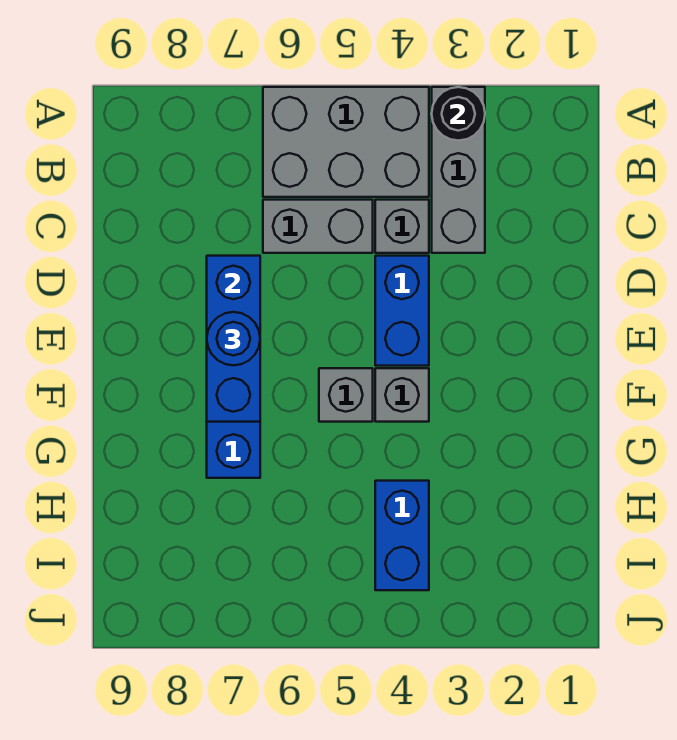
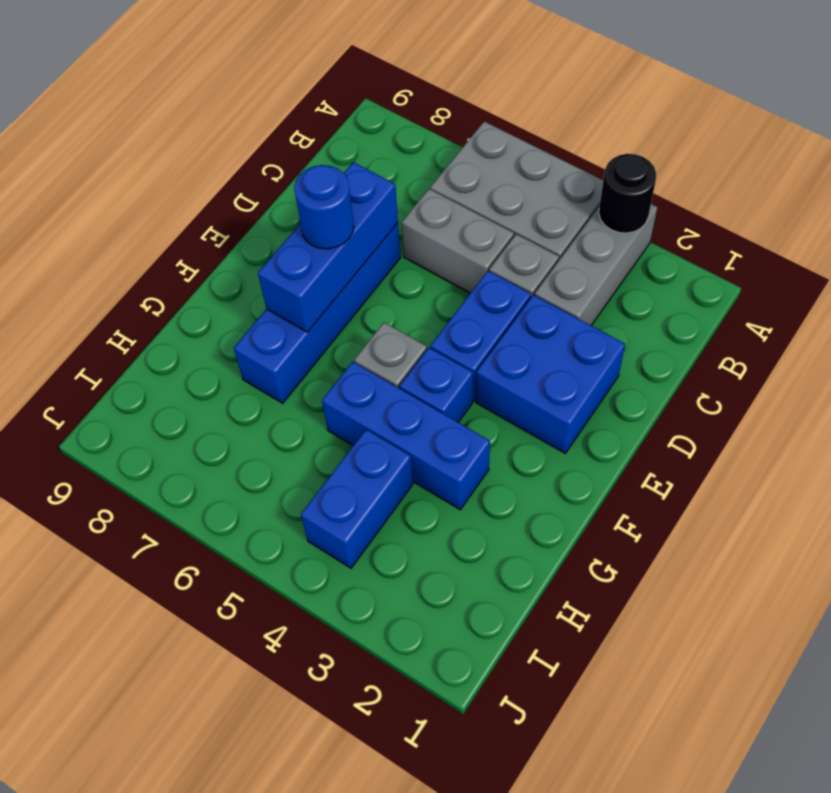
none -> blue brick D2:E3 level 1
grey brick F4 level 1 -> blue brick F4 level 1
none -> blue brick G3:G5 level 1

